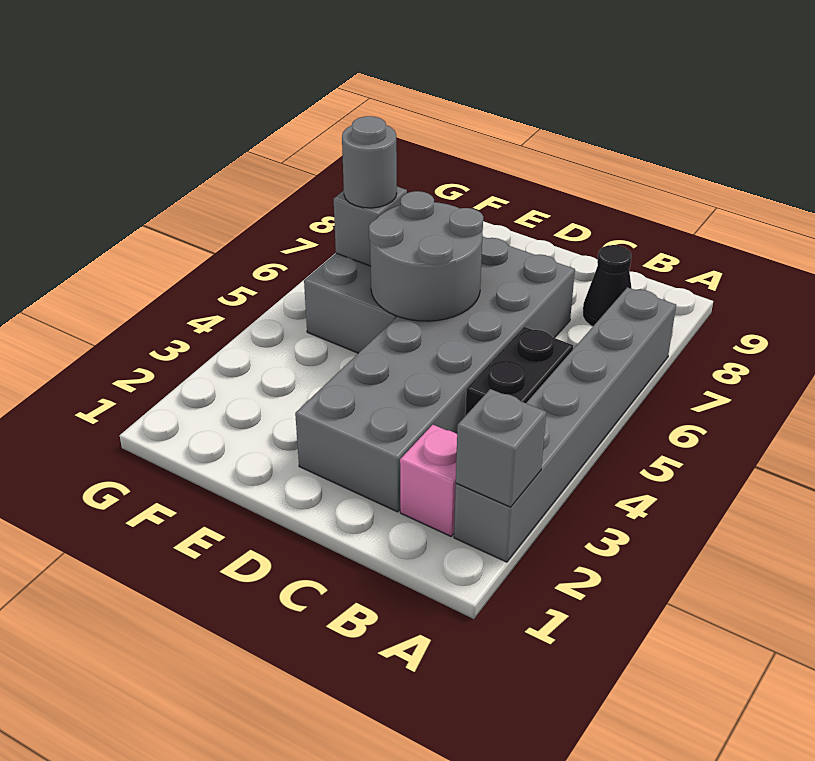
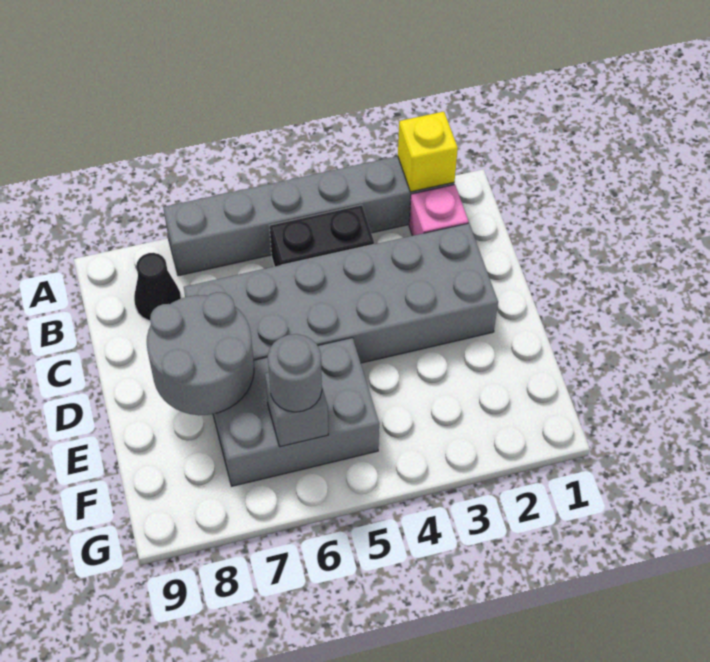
grey brick A2 level 2 -> yellow brick A2 level 2
grey round brick D5:E6 level 2 -> grey round brick D7:E8 level 2

